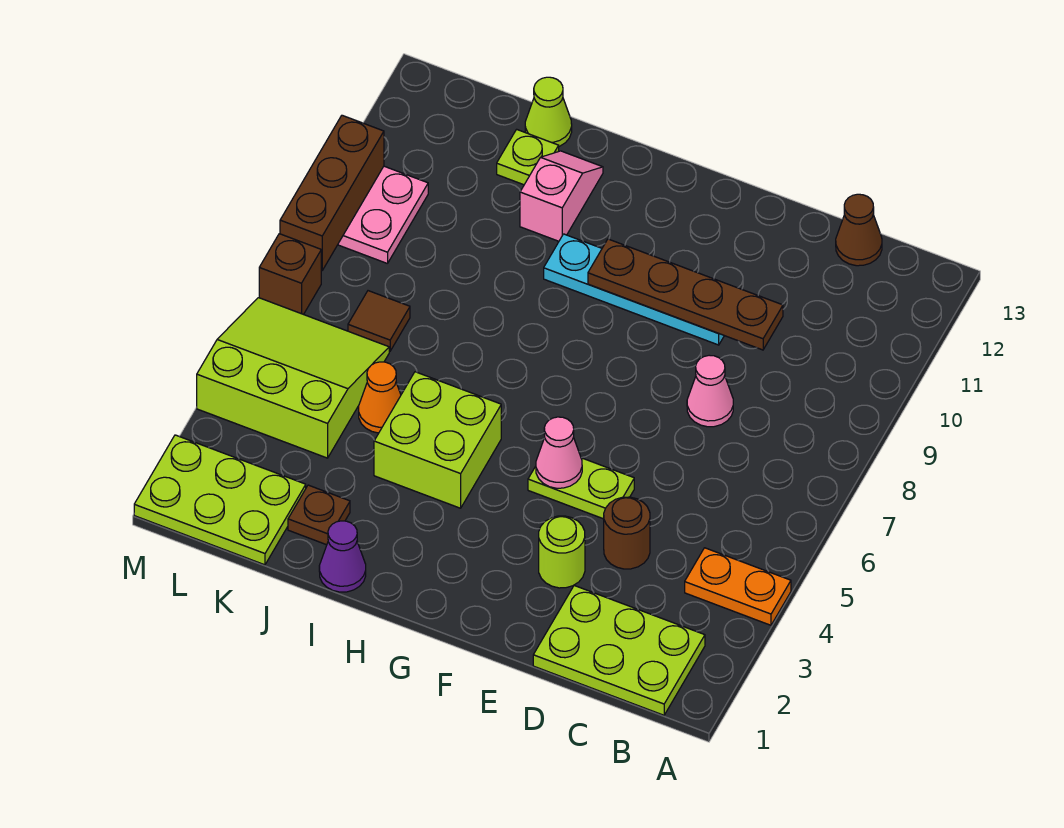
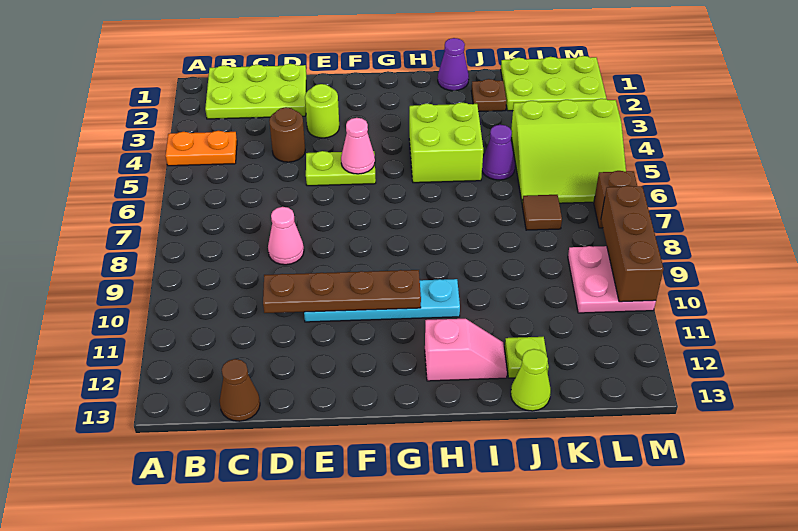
pink slope I11:I12 level 1 top 11 -> pink slope H12:I12 level 1 top H
orange cone J5 level 1 -> purple cone J5 level 1

